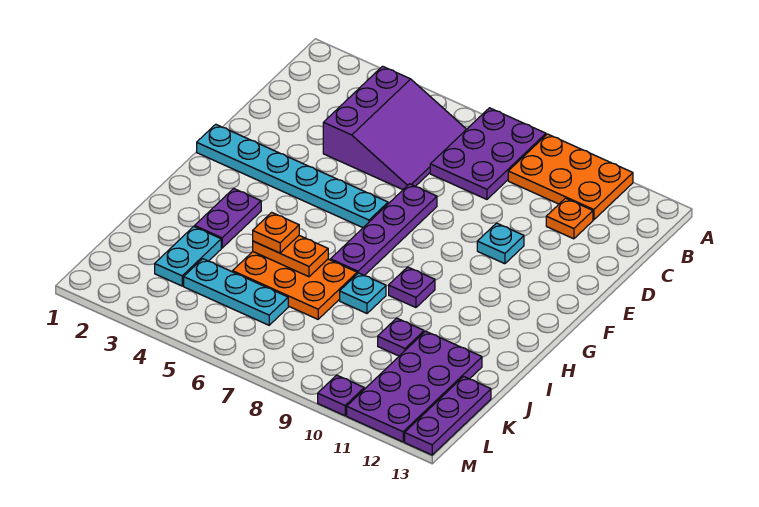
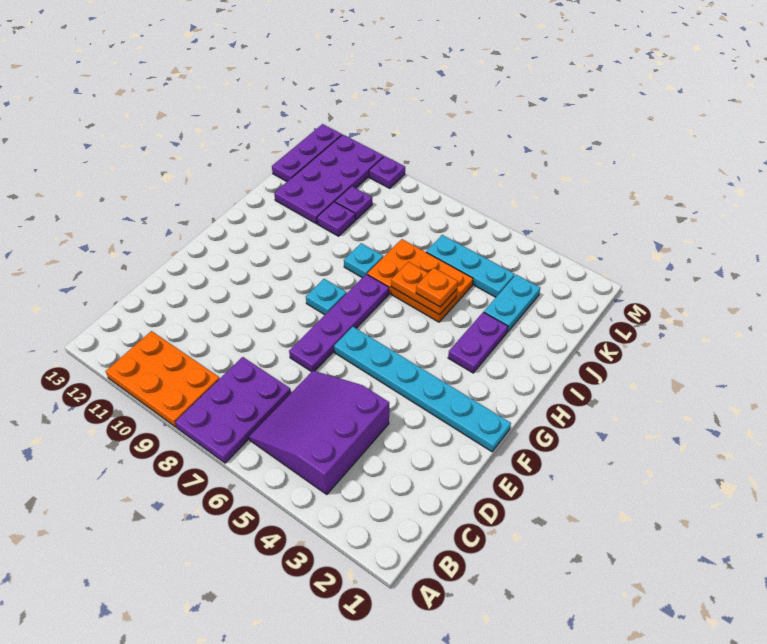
orange plate C11 level 1 -> none
cyan plate E10 level 1 -> cyan plate G8 level 1
purple plate H9 level 1 -> purple plate K10 level 1

